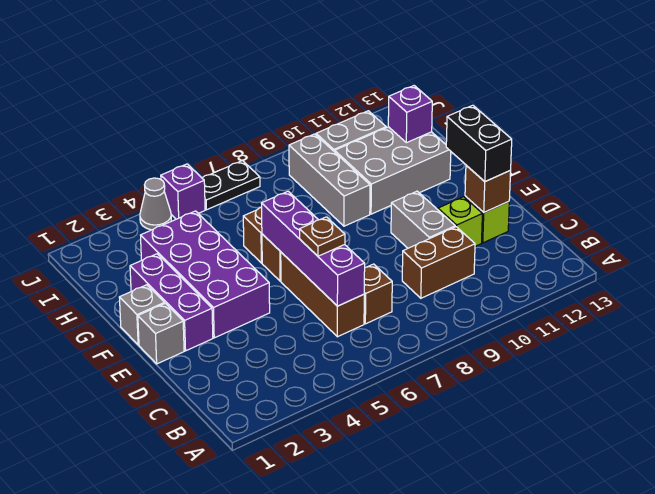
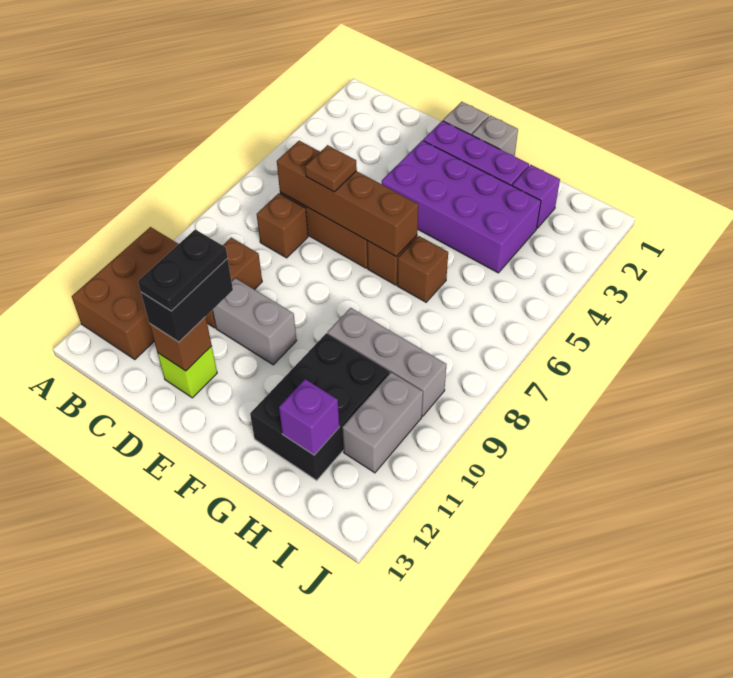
none -> brown brick A10:B12 level 1
purple brick C6:F6 level 2 -> brown brick C6:F6 level 2
lime brick D11 level 1 -> none
black brick D12:E12 level 3 -> black brick D11:D12 level 3
grey brick G10:H12 level 1 -> black brick G10:H12 level 1
grey cone J4 level 1 -> none
purple brick J5 level 1 -> purple brick H2 level 1
black plate J6:J7 level 1 -> black plate D11:D12 level 4

